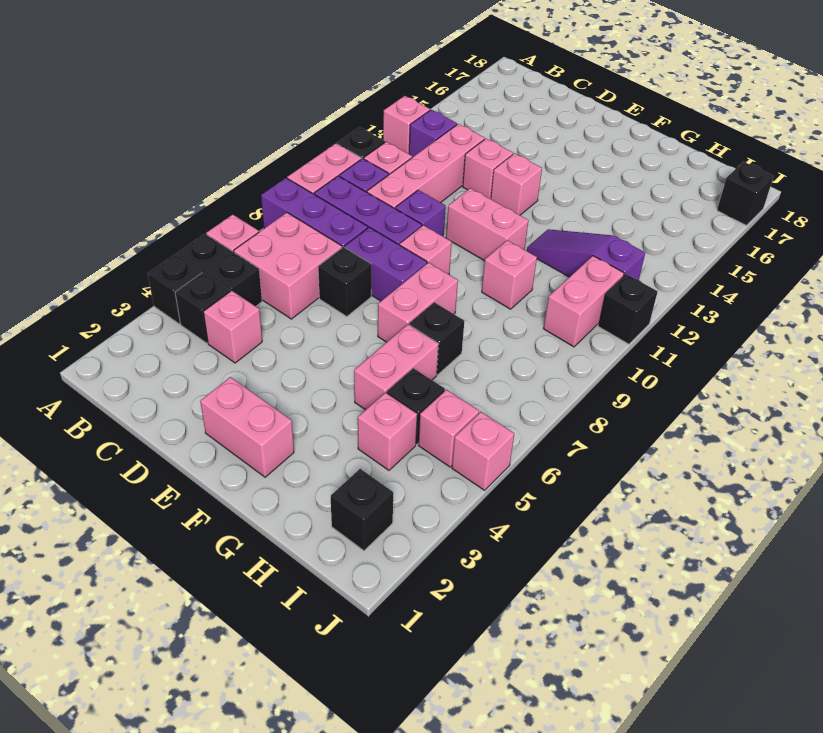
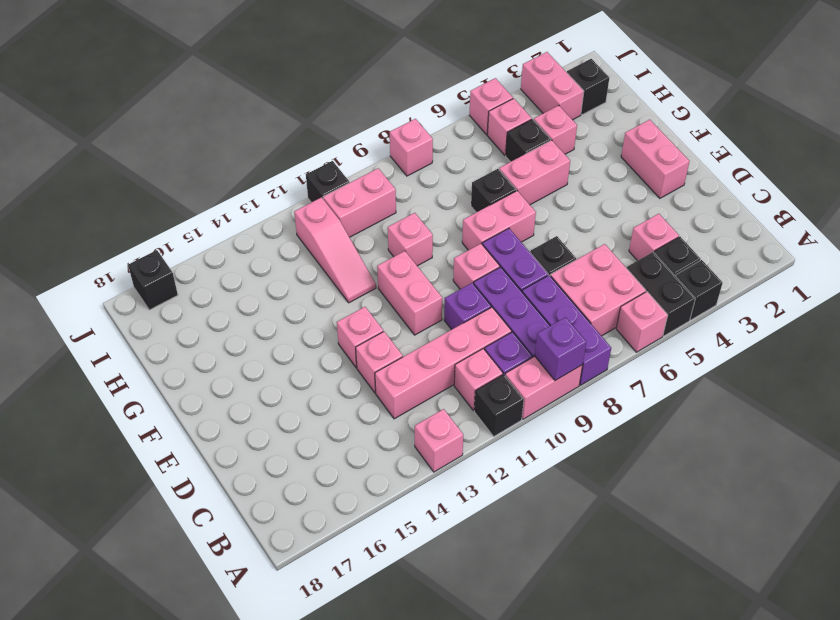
purple brick B13 level 1 -> purple brick A9 level 2
purple slope G12:I12 level 1 top I -> pink slope G12:I12 level 1 top I
none -> pink brick I3:J3 level 1
none -> pink brick J8 level 1

